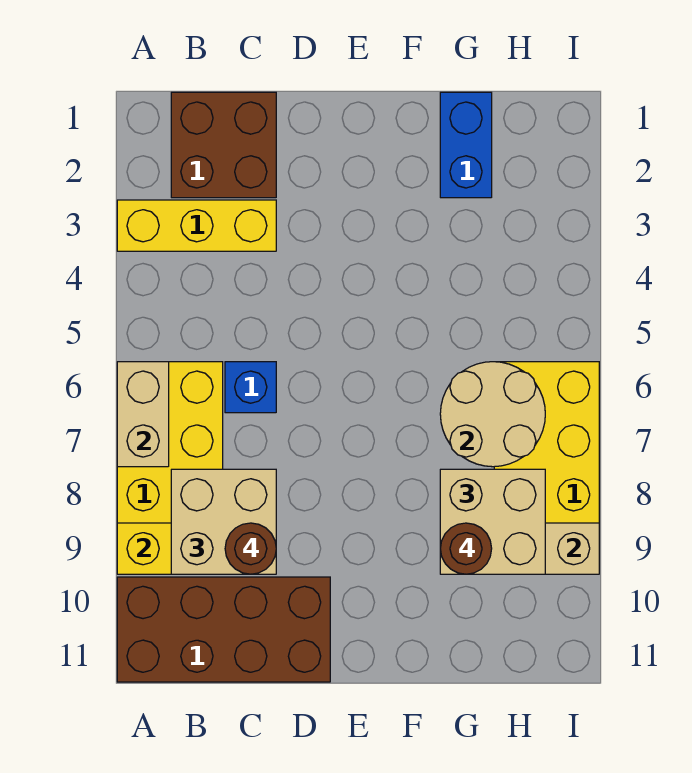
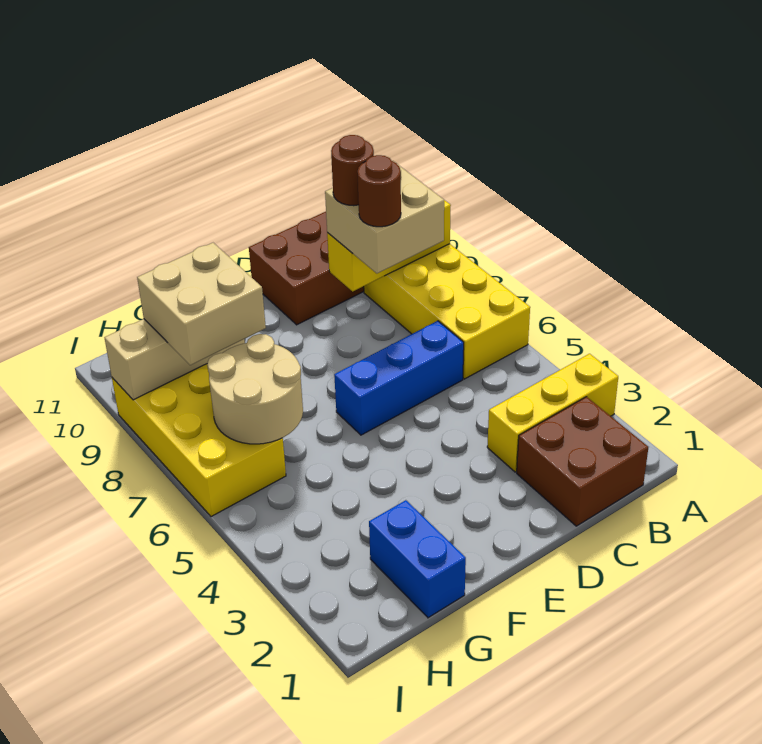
tan brick A6:A7 level 2 -> none
blue brick C6 level 1 -> blue brick C6:E6 level 1
brown round brick G9 level 4 -> brown round brick C8 level 4

